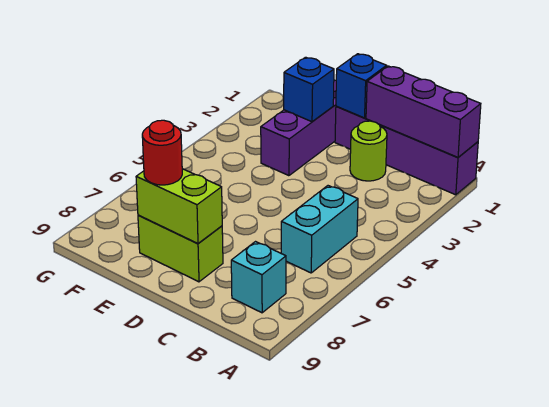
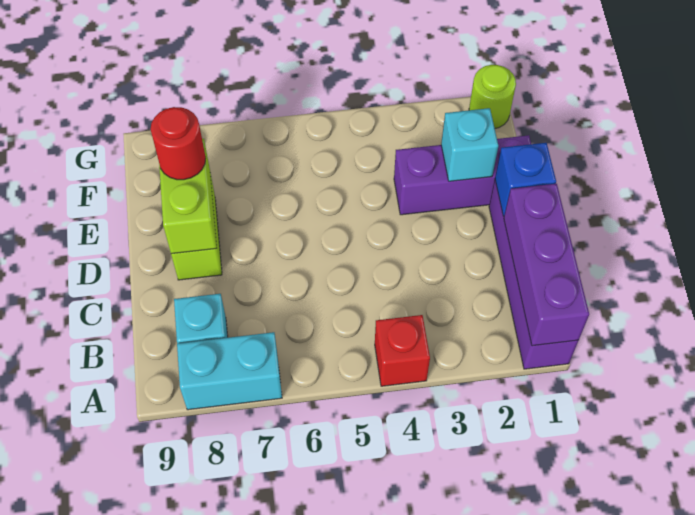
none -> red brick A4 level 1
cyan brick B5:B6 level 1 -> cyan brick A7:A8 level 1
lime round brick C2 level 1 -> lime round brick G1 level 1
blue brick E2 level 2 -> cyan brick E2 level 2

